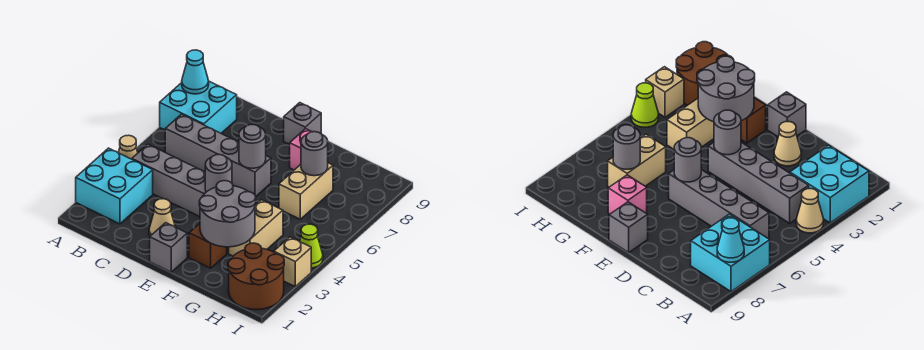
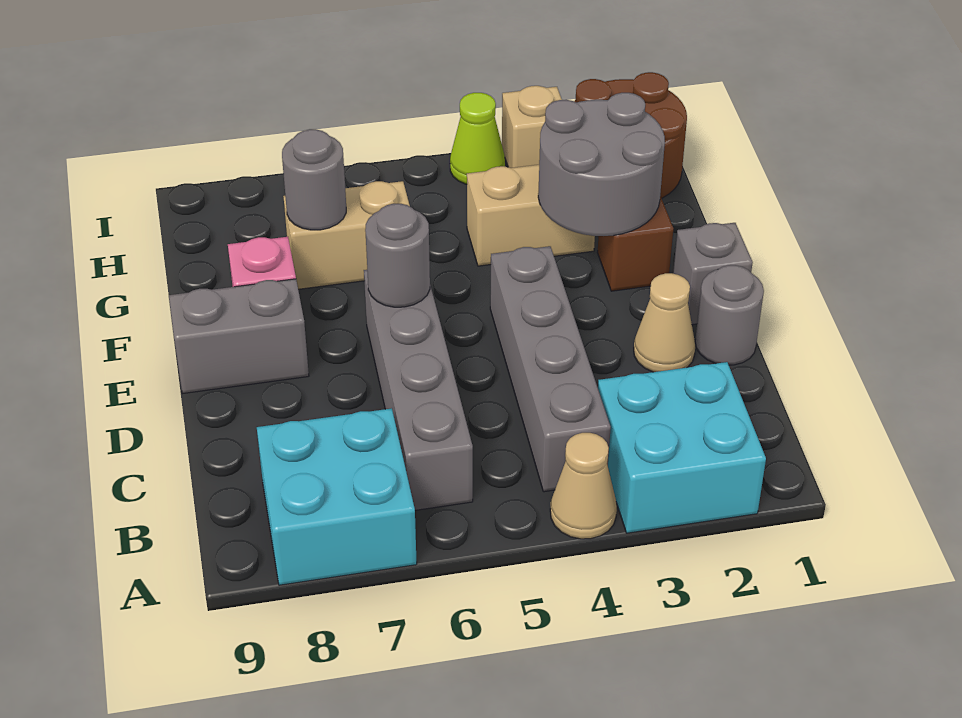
cyan cone A8 level 2 -> none
grey round brick E4 level 2 -> grey round brick D1 level 1
grey brick E9 level 1 -> grey brick E8:E9 level 1

